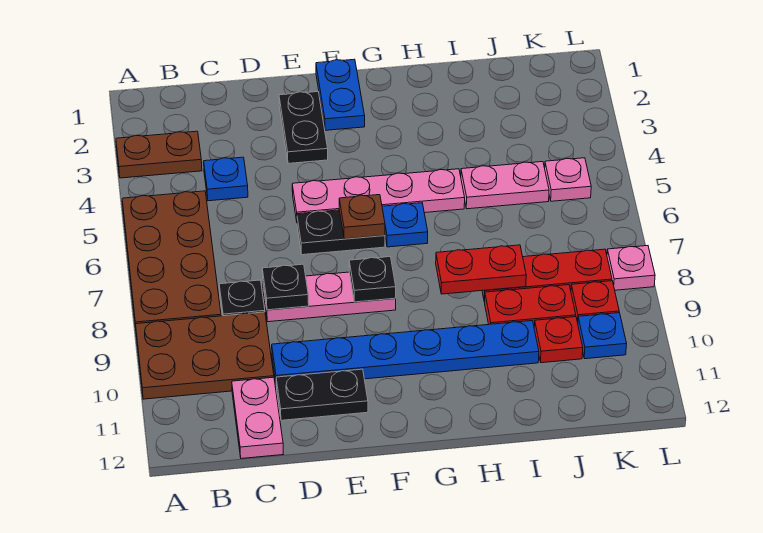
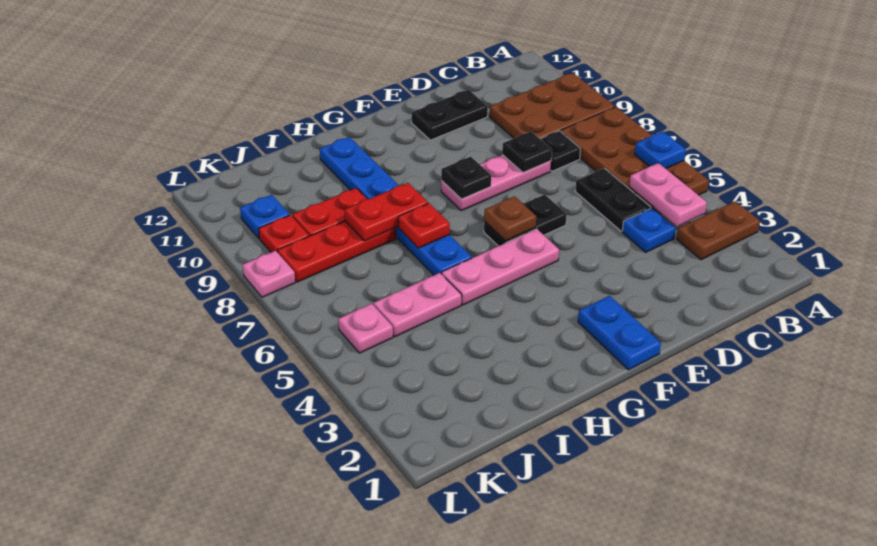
pink plate C11:C12 level 1 -> pink plate B4:B5 level 2
blue plate D10:I10 level 1 -> blue plate H6:H11 level 1
black plate E2:E3 level 1 -> black plate C5:C6 level 1
pink plate E5:H5 level 1 -> pink plate F5:H5 level 1
blue plate G6 level 1 -> blue plate A6 level 2
red plate J10 level 1 -> red plate H7 level 2

